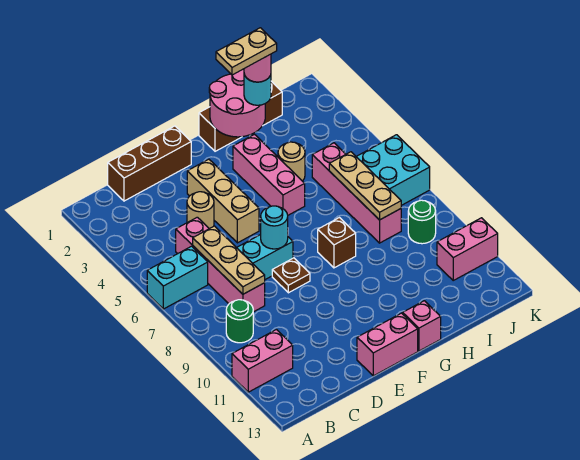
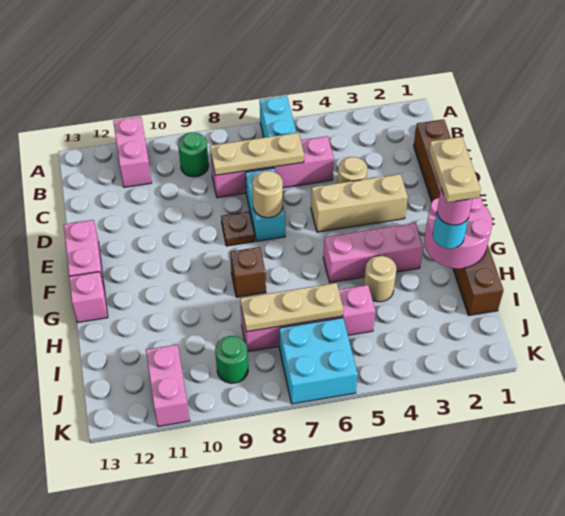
cyan round brick E7 level 2 -> tan round brick E7 level 2

